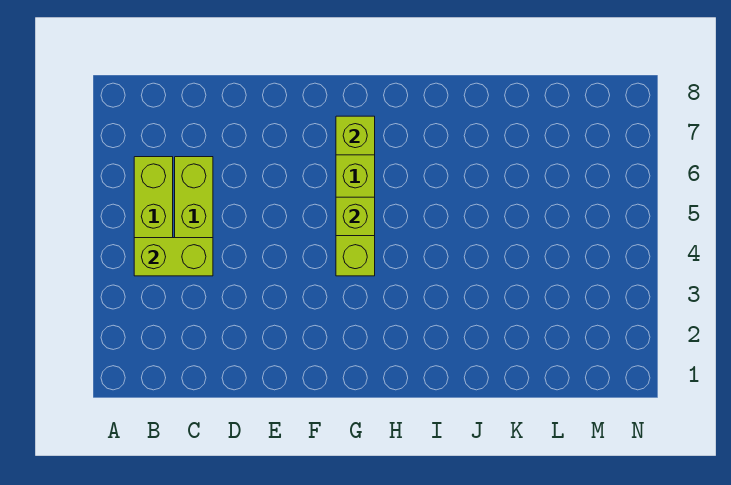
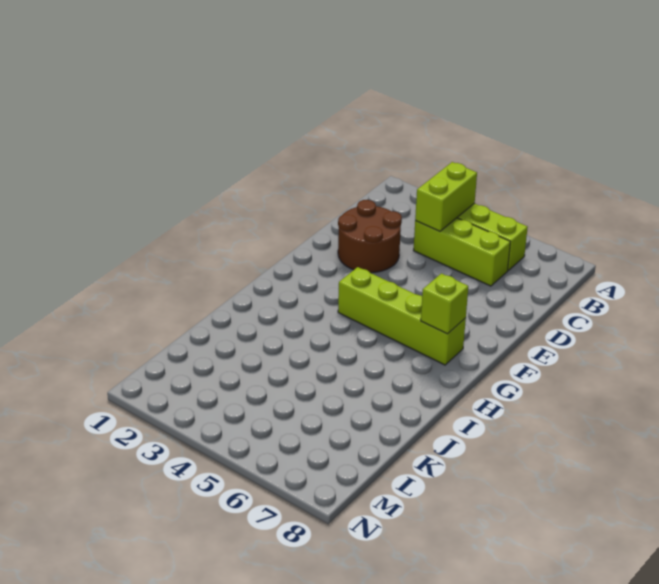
none -> brown round brick D2:E3 level 1
lime brick G5 level 2 -> none

